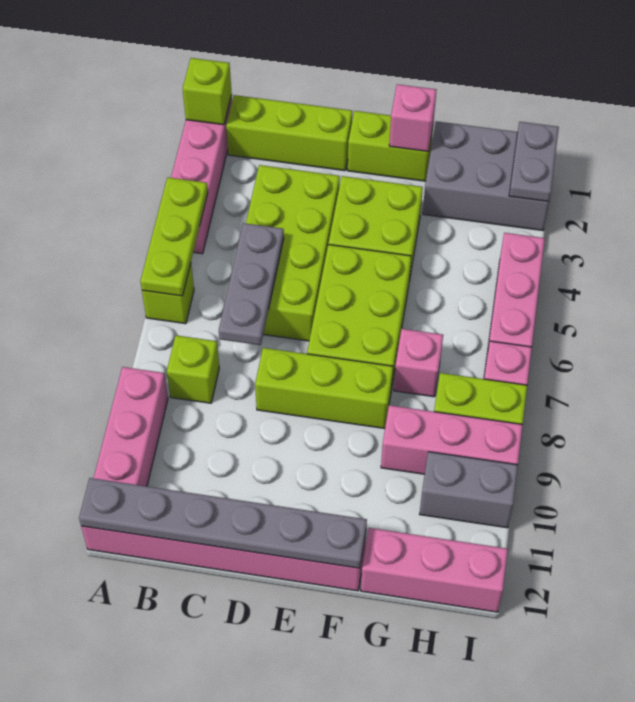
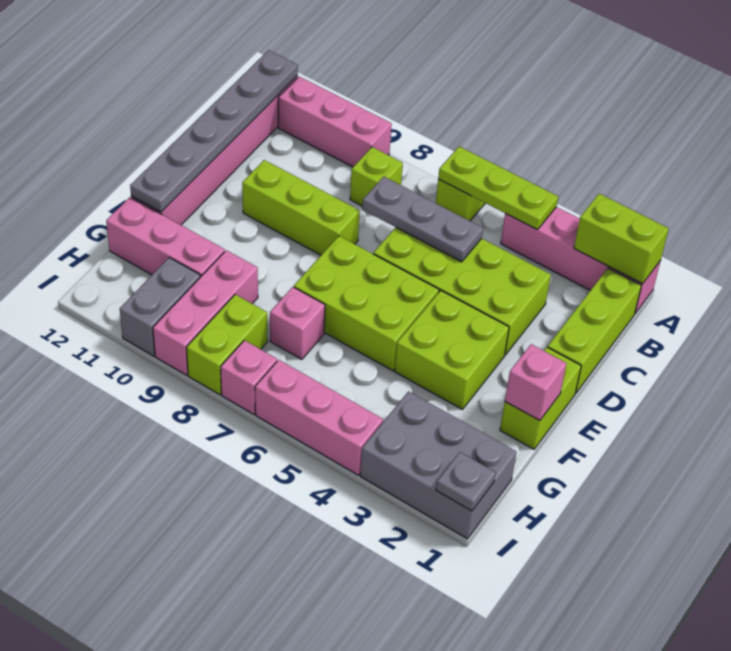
lime brick A1 level 2 -> lime brick A1:A2 level 2
lime brick D8:F8 level 1 -> lime brick D8:D10 level 1
grey brick G1:I2 level 1 -> grey brick H1:I3 level 1
pink brick G12:I12 level 1 -> pink brick G10:G12 level 1
grey plate I1:I2 level 2 -> grey plate I1 level 2

